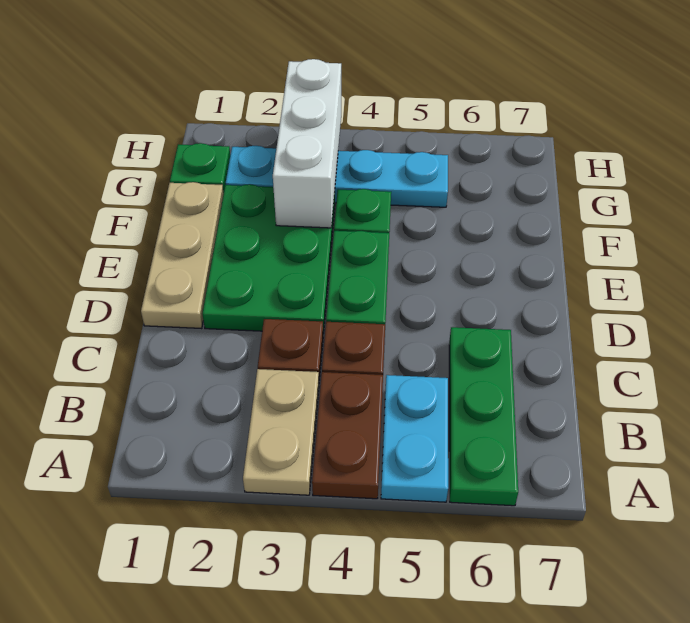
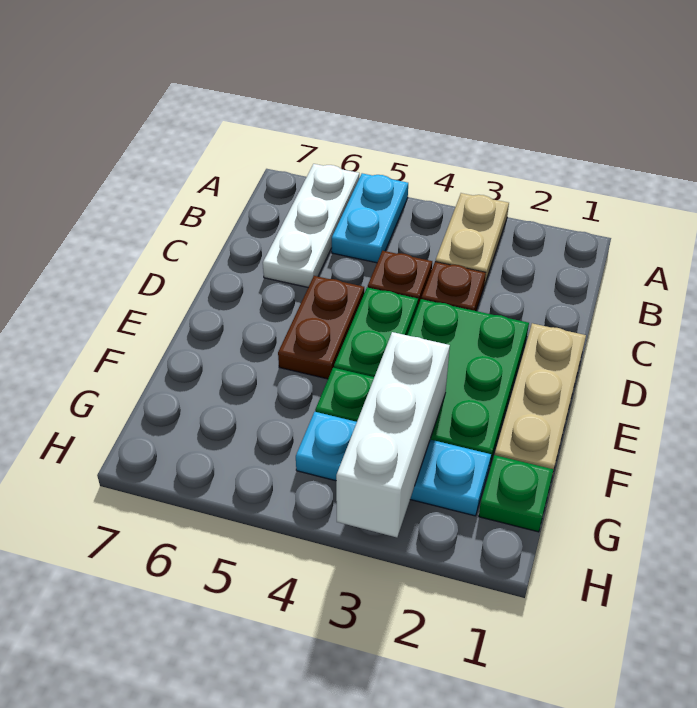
brown plate A4:B4 level 1 -> brown plate D5:E5 level 1
green plate A6:C6 level 1 -> white plate A6:C6 level 1
cyan plate G2:G5 level 1 -> cyan plate G2:G4 level 1

